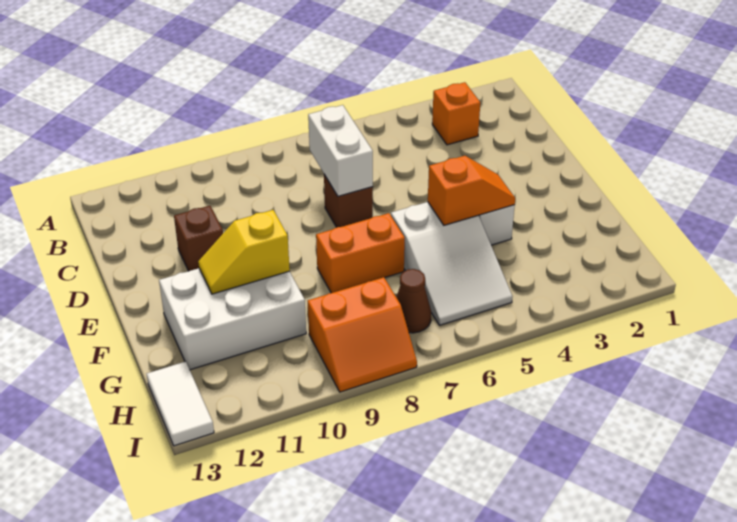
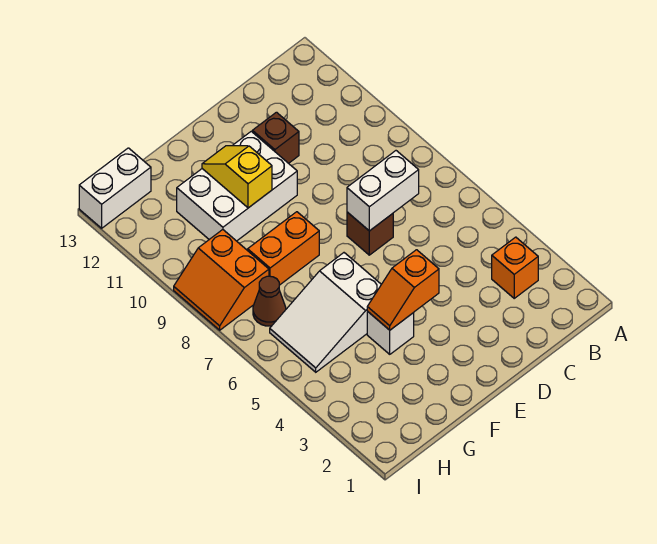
orange slope F4:F5 level 2 top 5 -> orange slope E4:F4 level 2 top E
orange brick F7:F8 level 1 -> orange brick F8:G8 level 1
white brick F10:G12 level 1 -> white brick E10:G11 level 1
white tile H13:I13 level 1 -> white brick H13:I13 level 1

